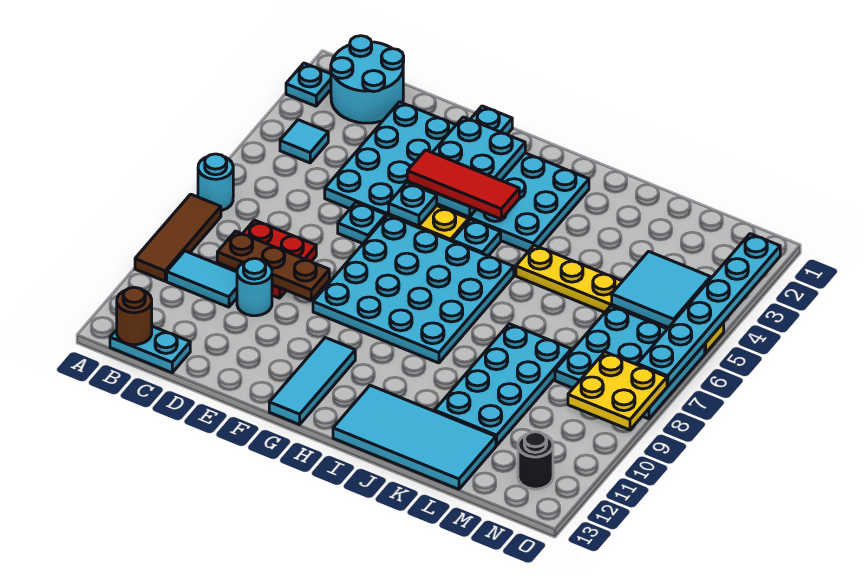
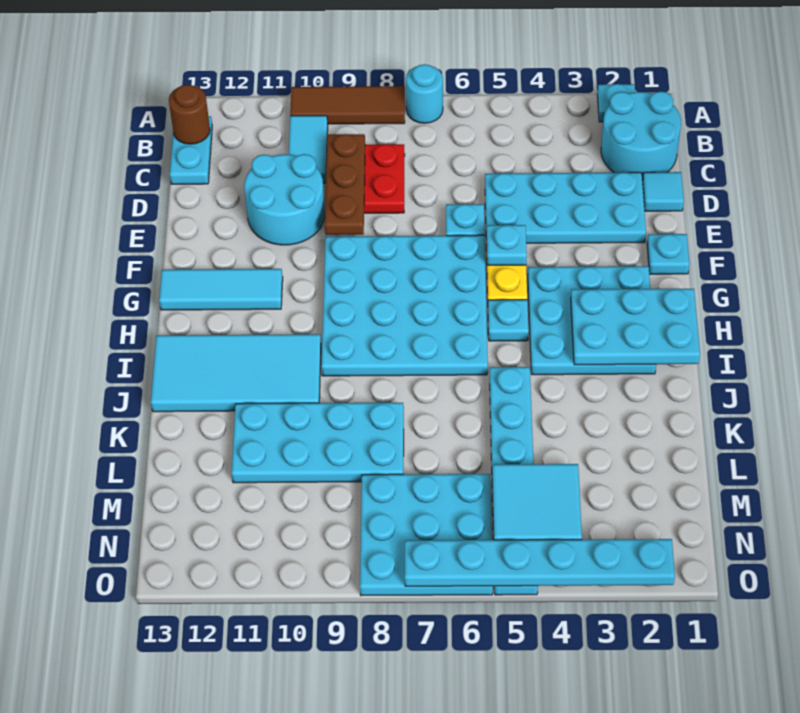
cyan tile B4 level 1 -> cyan tile D1 level 1
cyan round brick D10 level 1 -> cyan round brick D10:E11 level 1
cyan plate F2:G4 level 2 -> cyan plate H1:I3 level 2
red tile F4:H4 level 3 -> none
cyan tile I12:L13 level 1 -> cyan tile I10:J13 level 1
yellow plate J5:O5 level 1 -> cyan plate J5:O5 level 1
yellow plate N8:O9 level 2 -> none
black round brick N12 level 1 -> none

